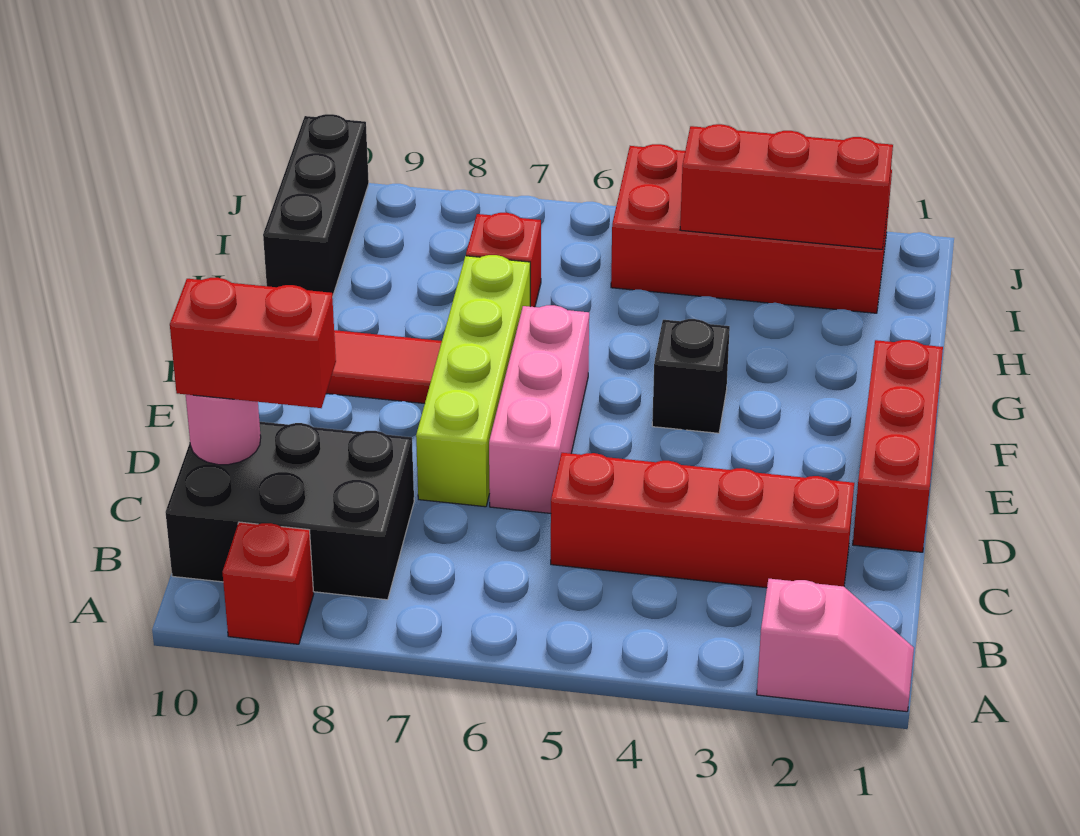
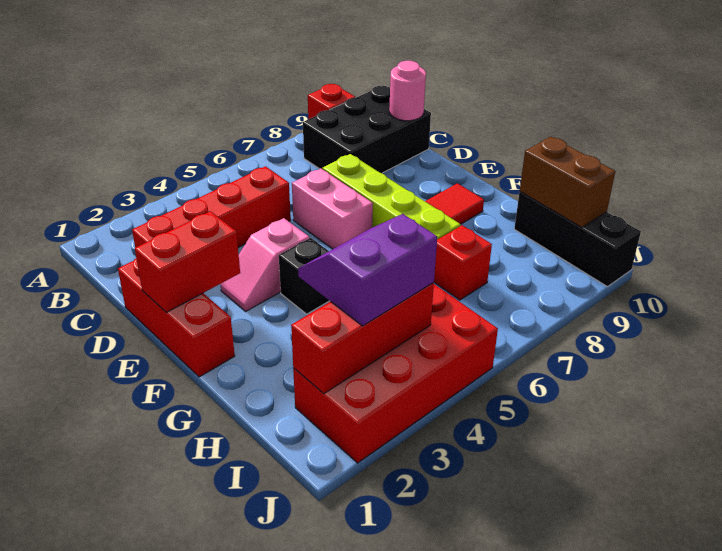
pink slope A1:A2 level 1 top 2 -> pink slope E3:E4 level 1 top 4
red brick C9:C10 level 3 -> red brick E1:E2 level 2
pink brick D6:F6 level 1 -> pink brick D6:E6 level 1
none -> purple slope H3:I4 level 3 top I
none -> brown brick H10:I10 level 2

